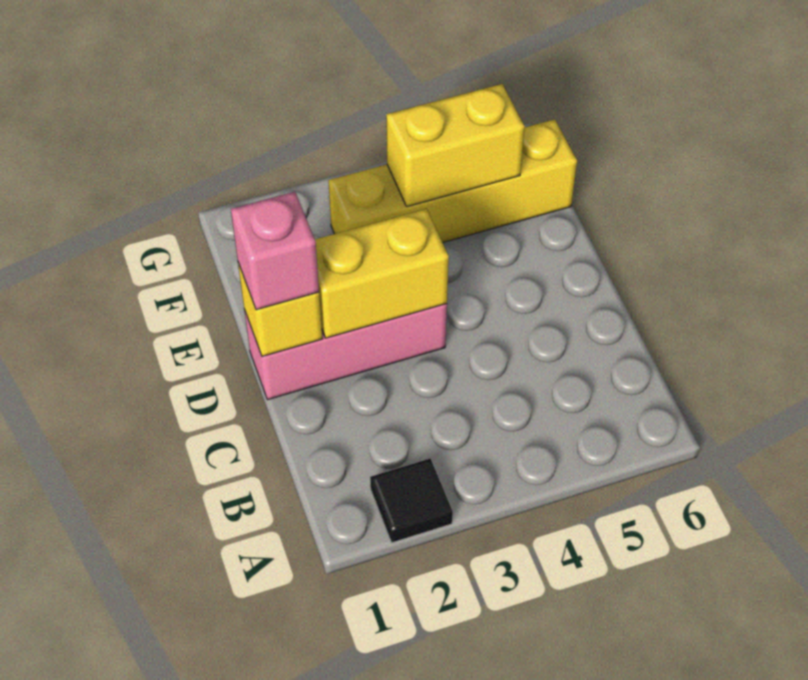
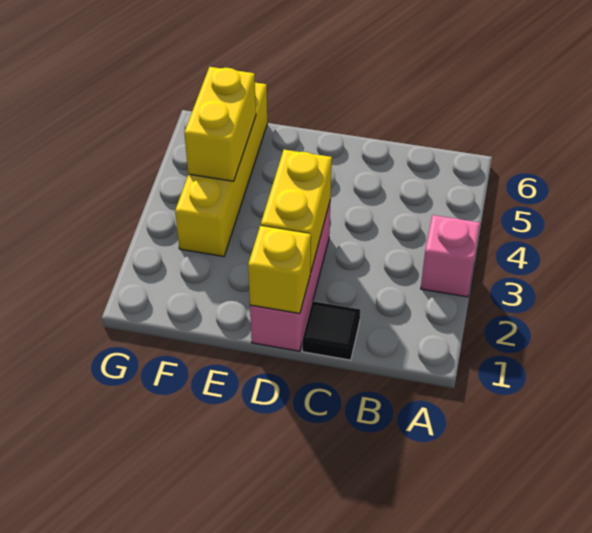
black tile A2 level 1 -> black tile C1 level 1
pink brick D1 level 3 -> pink brick A3 level 1

